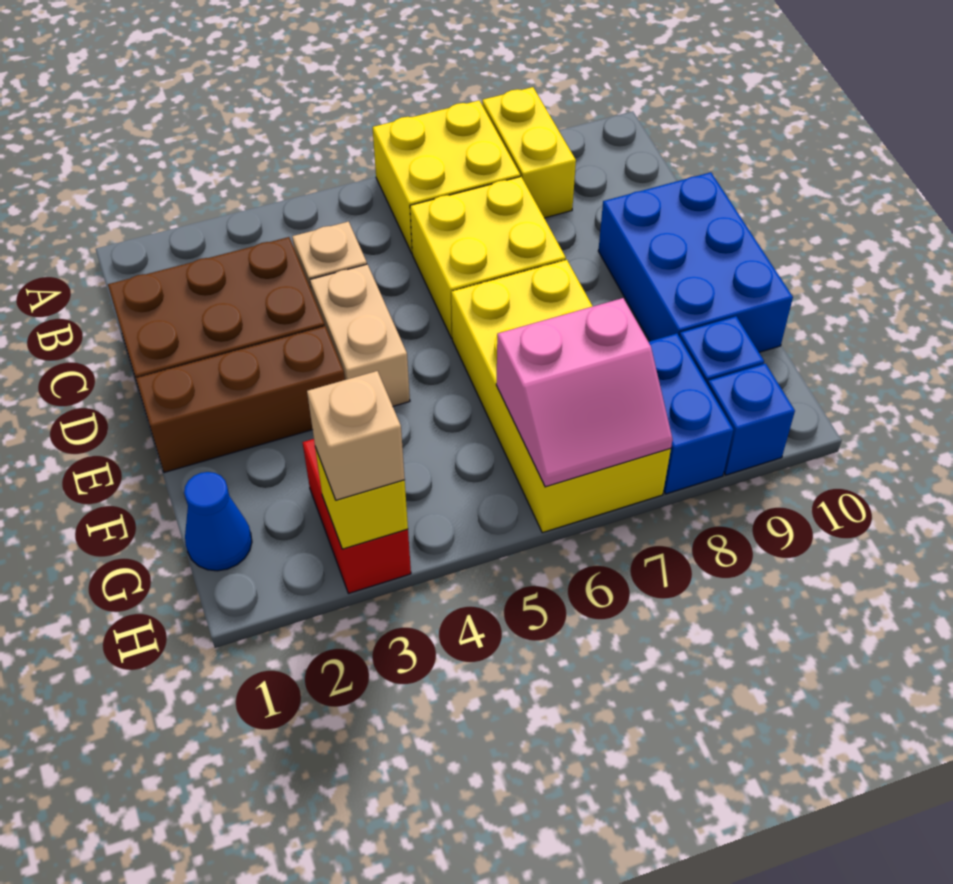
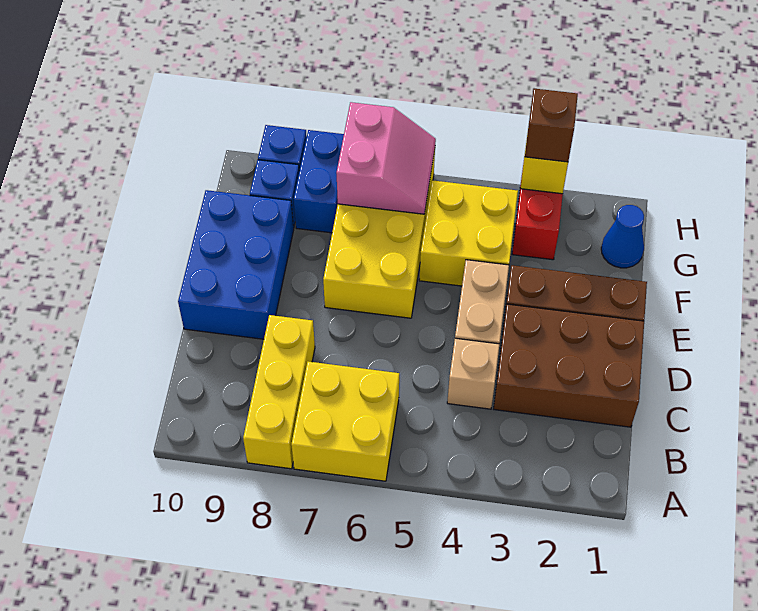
yellow brick A8:B8 level 1 -> yellow brick A8:C8 level 1
yellow brick C6:D7 level 1 -> yellow brick F4:G5 level 1
pink slope G6:H7 level 2 top G -> pink slope G6:H7 level 2 top 7
tan brick H3 level 3 -> brown brick H3 level 3

